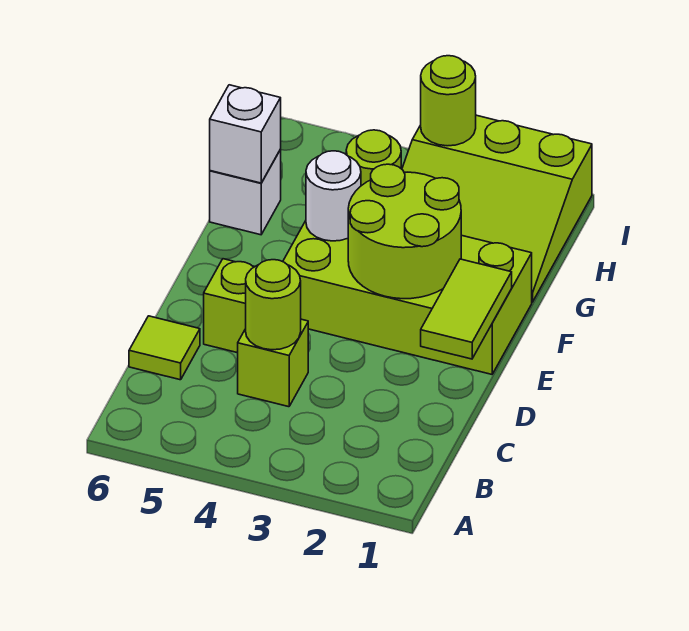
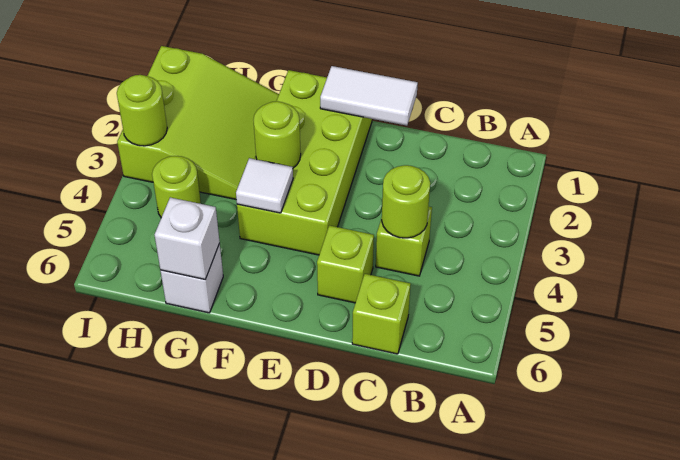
lime tile C6 level 1 -> lime brick C6 level 1
lime tile D1:E1 level 2 -> white tile D1:E1 level 2
lime round brick E2:F3 level 2 -> lime round brick F3 level 2
white round brick F4 level 2 -> white tile F4 level 2

